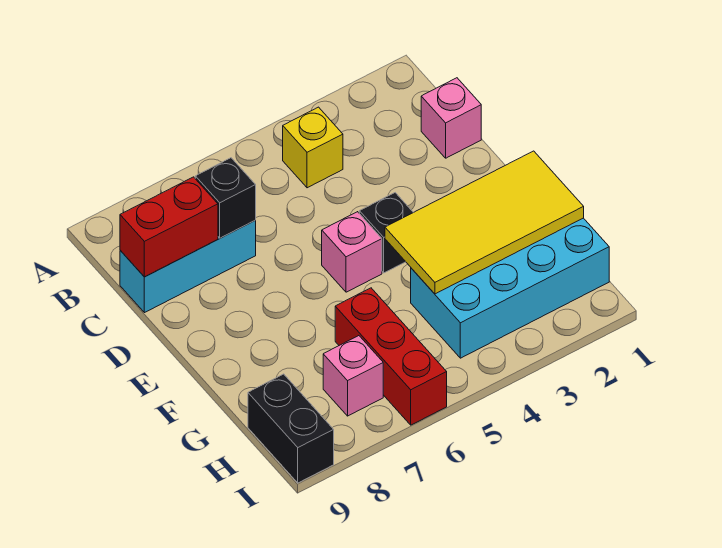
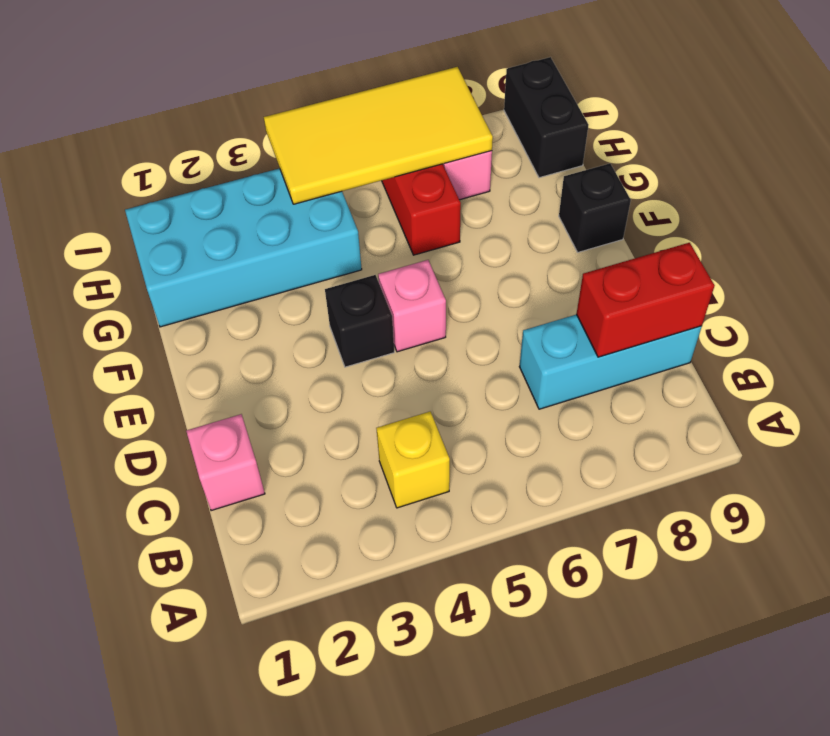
black brick C7 level 2 -> black brick F9 level 1
yellow tile F1:G4 level 2 -> yellow tile H4:I7 level 2

